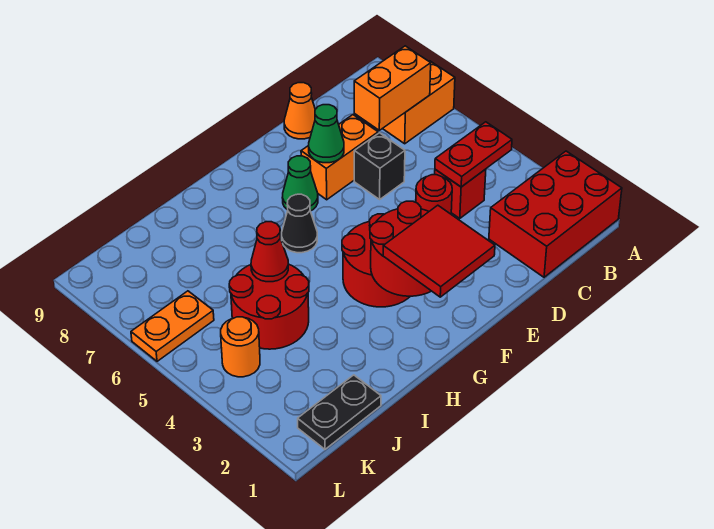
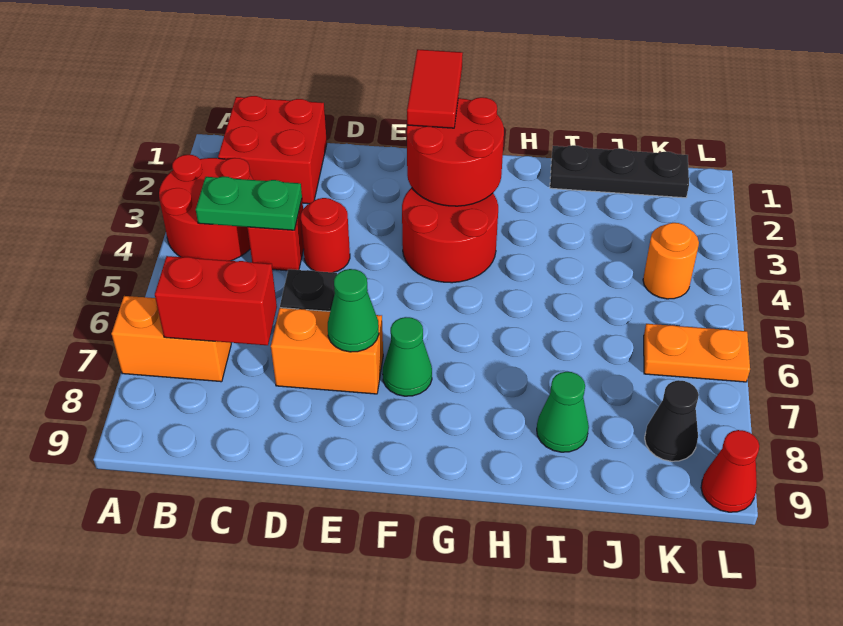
red brick A1:C2 level 1 -> red brick B1:C2 level 1
red plate B4:C4 level 2 -> green plate B4:C4 level 2
orange brick B7:C7 level 2 -> red brick B7:C7 level 2
orange cone D9 level 1 -> none
red tile F1:G2 level 3 -> red tile F1:F2 level 3
black cone G6 level 1 -> black cone K8 level 1
red round brick I4:J5 level 1 -> red round brick A3:B4 level 1
red cone I5 level 2 -> red cone L9 level 1
none -> green cone I8 level 1
black plate J1:K1 level 1 -> black plate I1:K1 level 1

